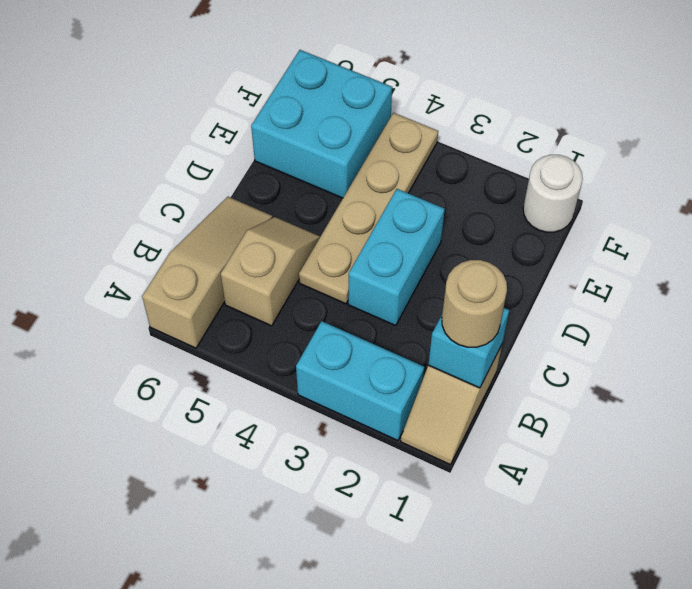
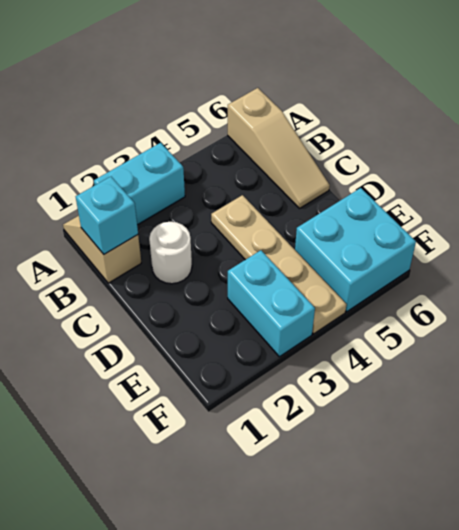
tan round brick B1 level 3 -> none
tan slope B5:C5 level 1 top B -> none
cyan brick C3:D3 level 1 -> cyan brick E3:F3 level 1
white round brick F1 level 1 -> white round brick C2 level 1

